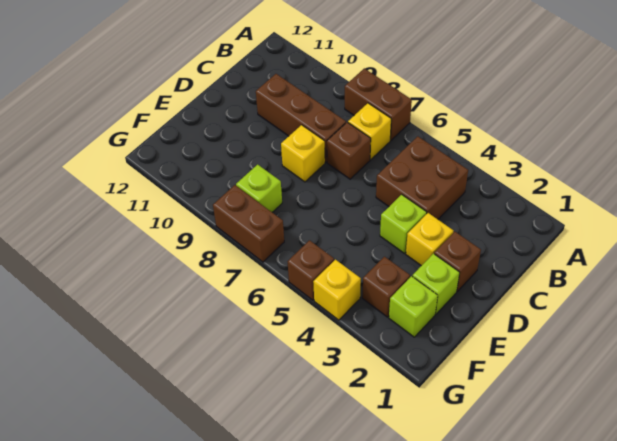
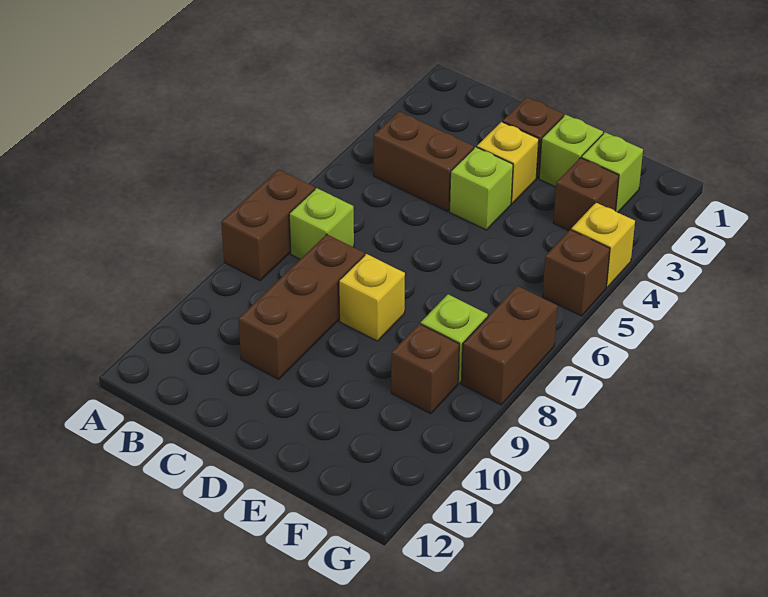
brown brick B4:C5 level 1 -> brown brick B4:C4 level 1
yellow brick B7 level 1 -> lime brick B7 level 1
brown brick C7 level 1 -> brown brick F9 level 1

